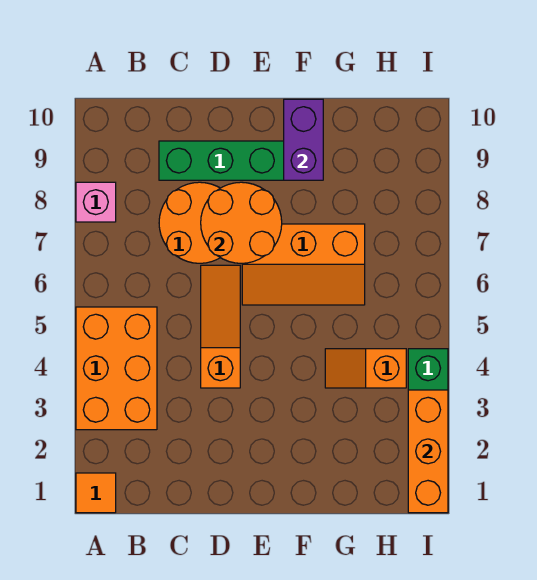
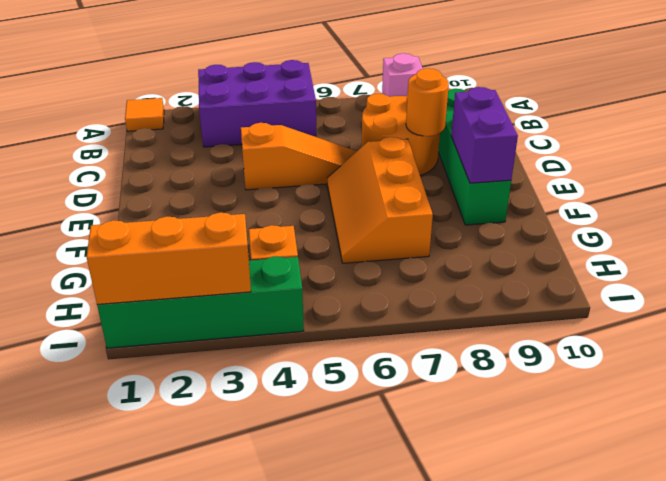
orange brick A3:B5 level 1 -> purple brick A3:B5 level 1
orange round brick D7:E8 level 2 -> orange round brick D8 level 2
purple brick F9:F10 level 2 -> purple brick E9:F9 level 2

